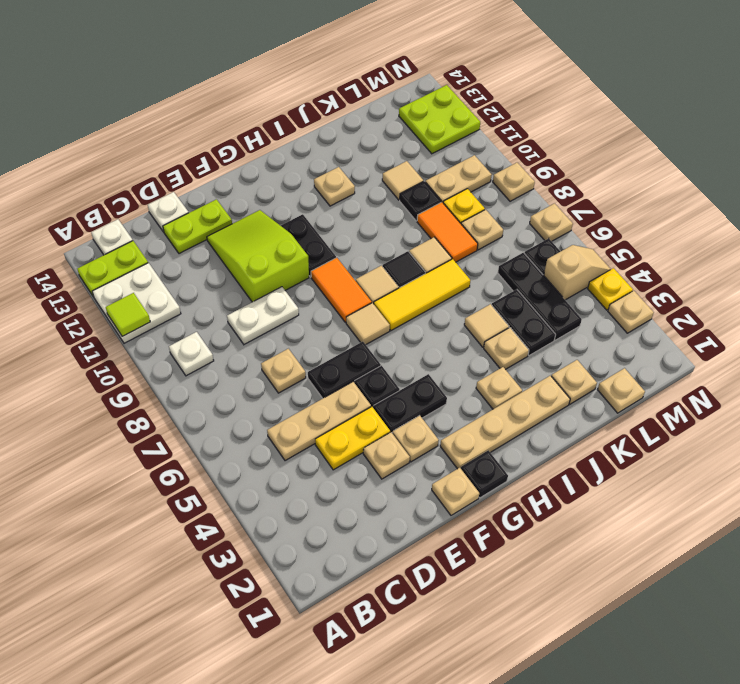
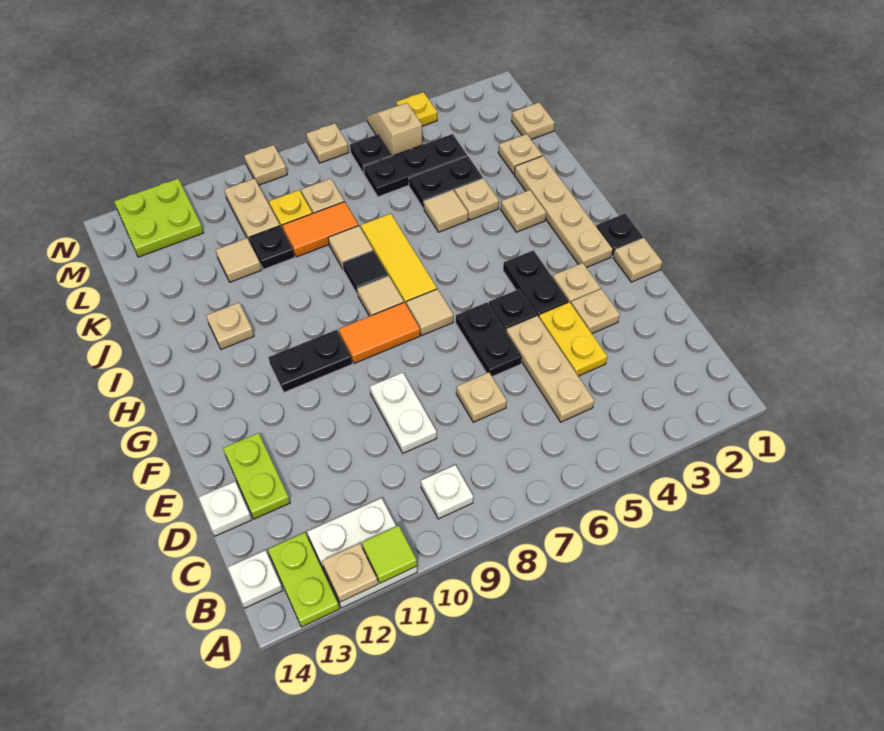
lime slope E10:F12 level 1 top 10 -> none
tan plate N3 level 1 -> tan plate A12 level 2

